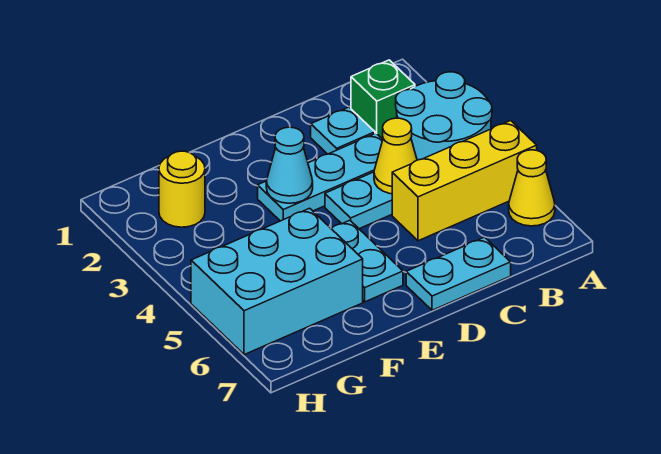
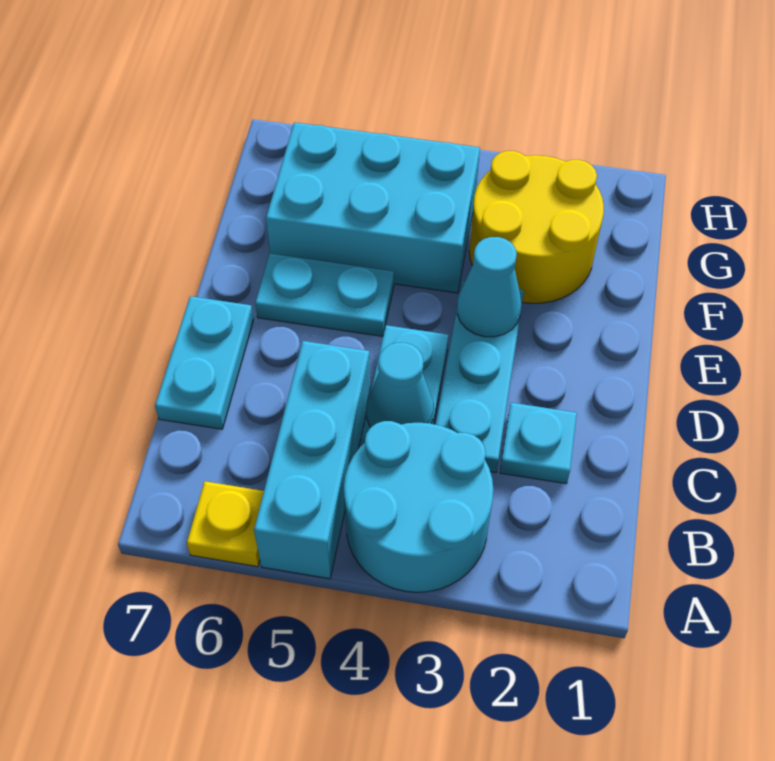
yellow brick A5:C5 level 1 -> cyan brick A5:C5 level 1
yellow cone A6 level 1 -> yellow plate A6 level 1
green brick B2 level 1 -> none
yellow cone C4 level 2 -> cyan cone C4 level 2
cyan brick F5:H6 level 1 -> cyan brick F4:G6 level 1
yellow round brick G2 level 1 -> yellow round brick F2:G3 level 1

